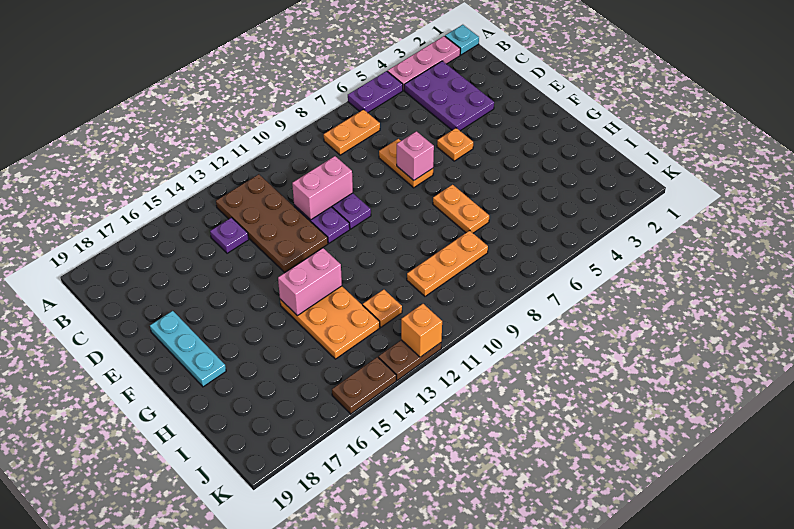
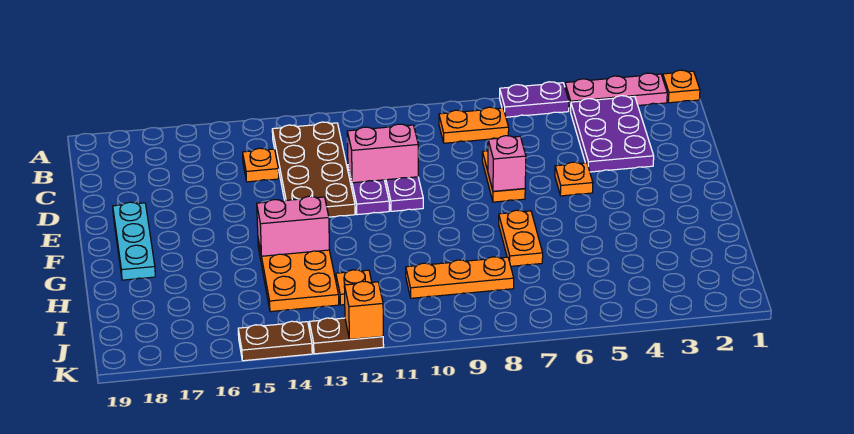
cyan plate A1 level 1 -> orange plate A1 level 1
purple plate C14 level 1 -> orange plate C14 level 1

